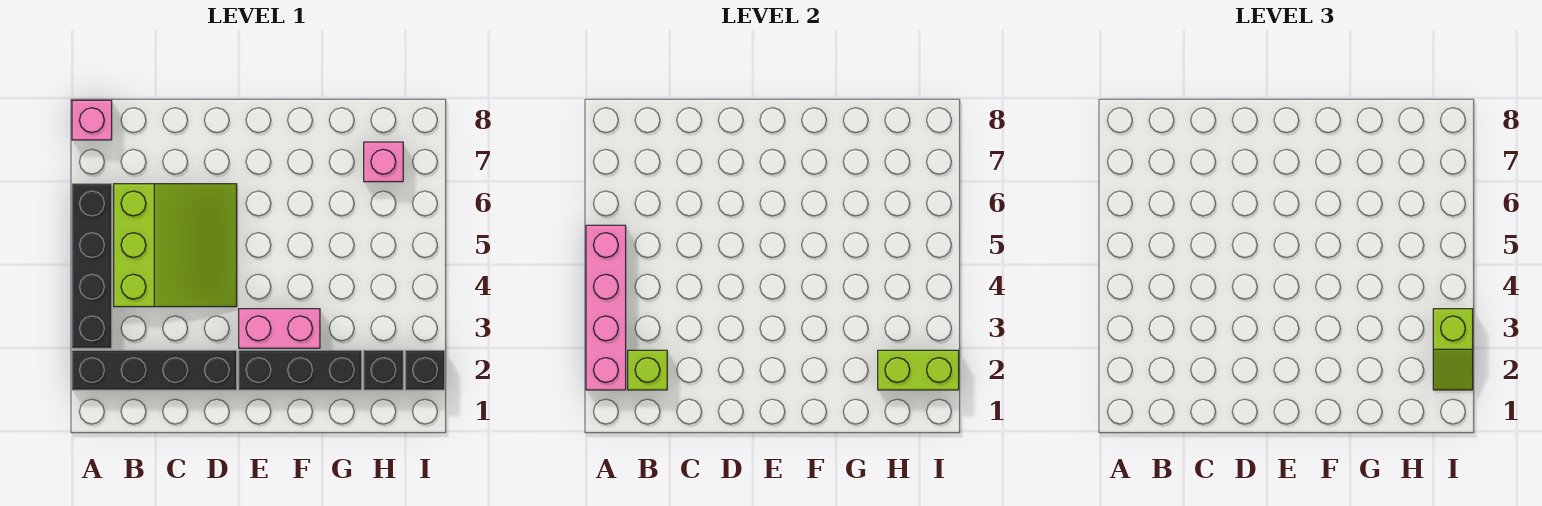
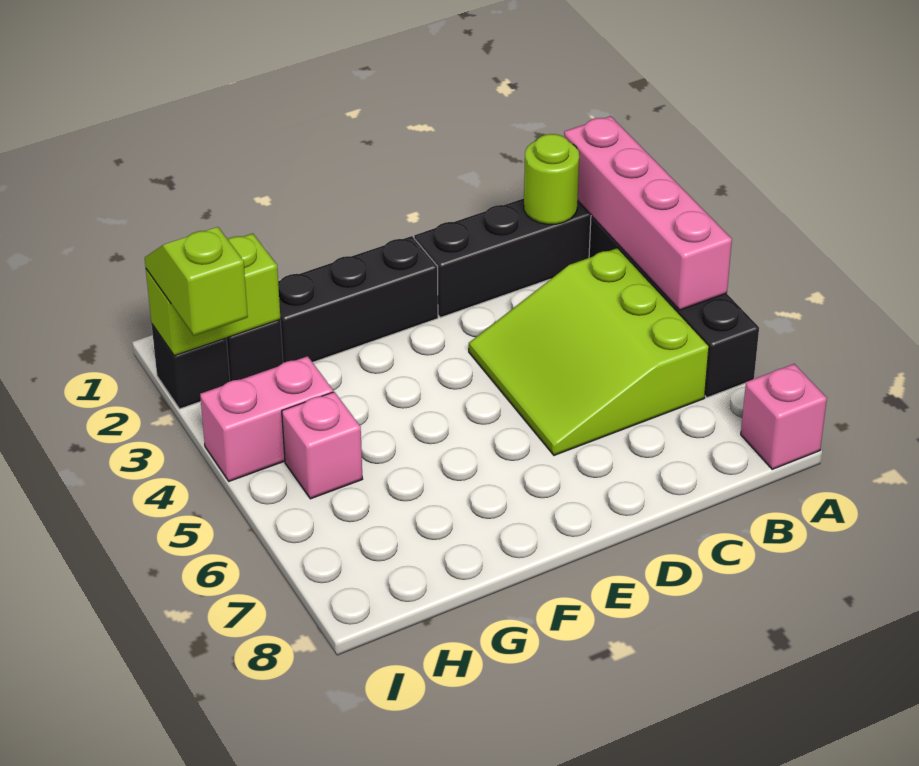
lime brick B2 level 2 -> lime round brick B2 level 2
pink brick E3:F3 level 1 -> pink brick H4:I4 level 1
pink brick H7 level 1 -> pink brick H5 level 1

